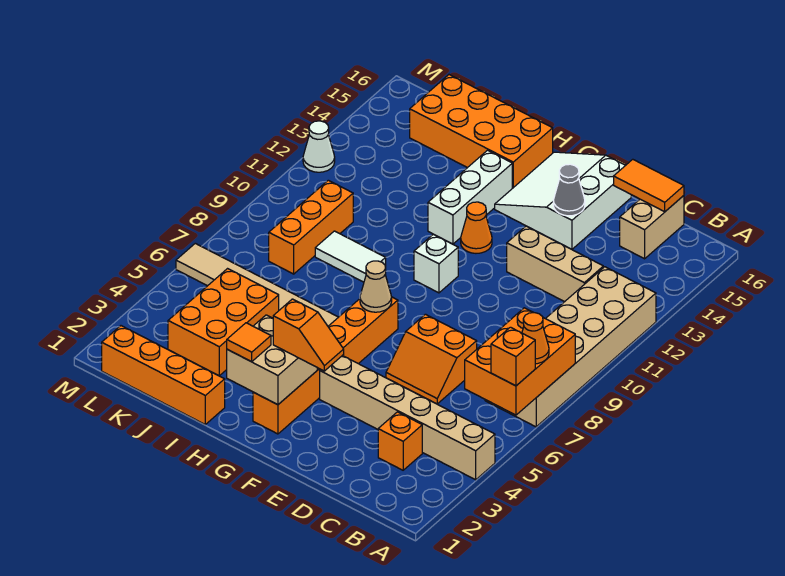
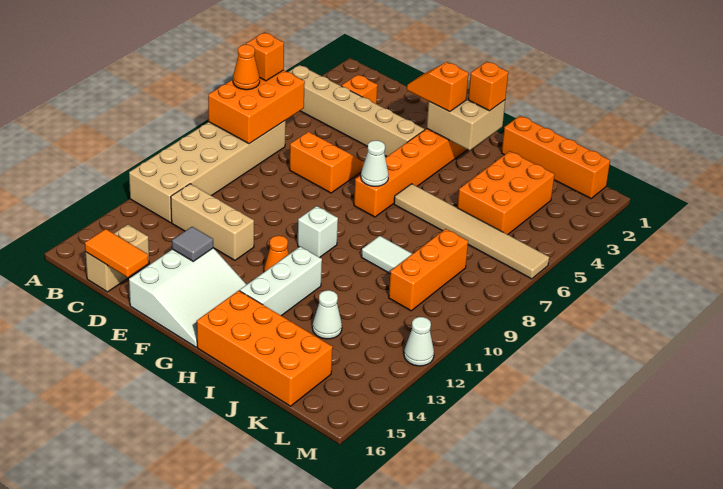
grey cone E14 level 2 -> grey tile E14 level 2
tan cone G7 level 2 -> white cone G7 level 2
orange tile H2 level 3 -> orange brick H2 level 3
none -> white cone J13 level 1

